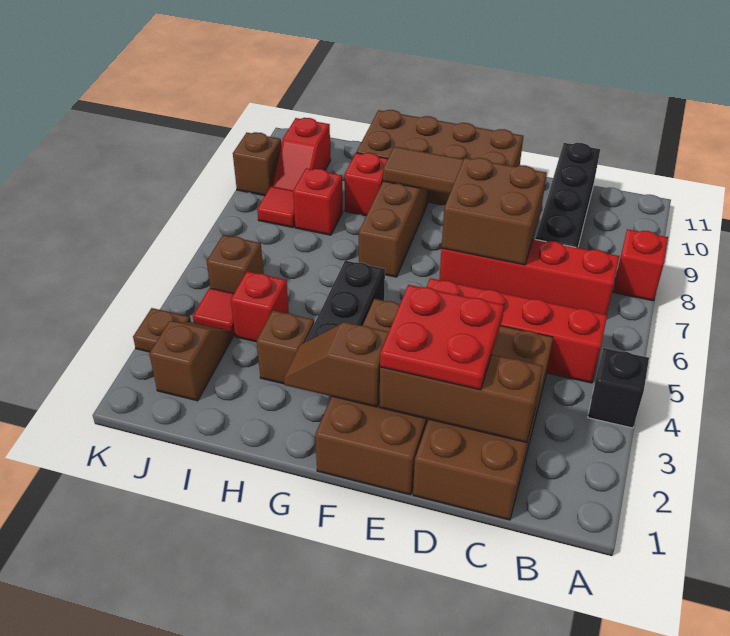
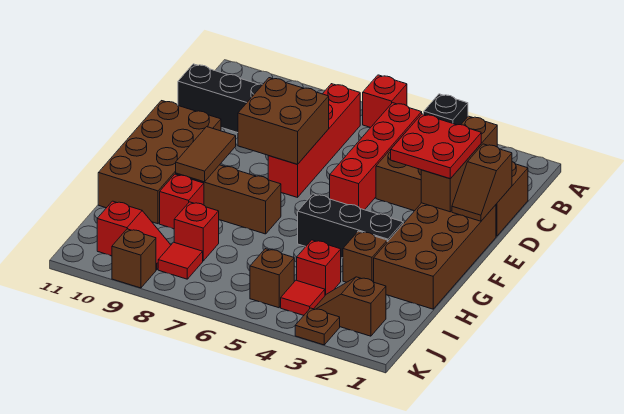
red brick A8 level 1 -> red brick A6 level 1
brown brick E1:F4 level 1 -> brown brick E1:H2 level 1
brown slope F2:G2 level 2 top F -> brown slope D1:E1 level 2 top D

